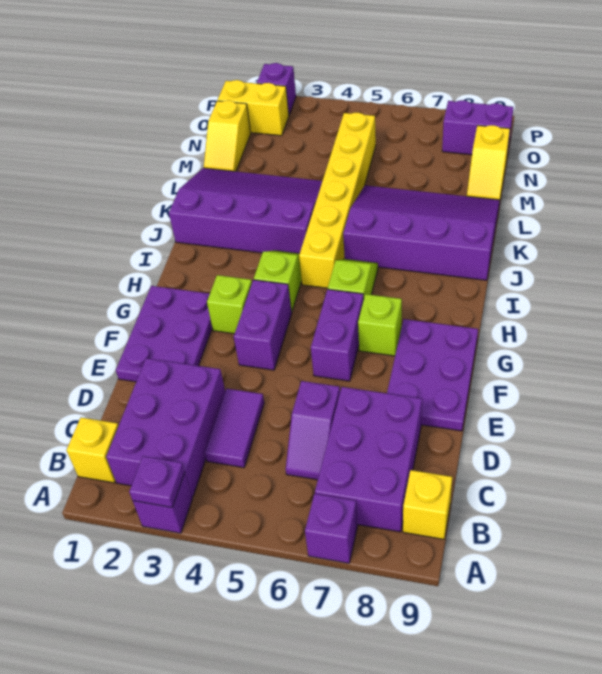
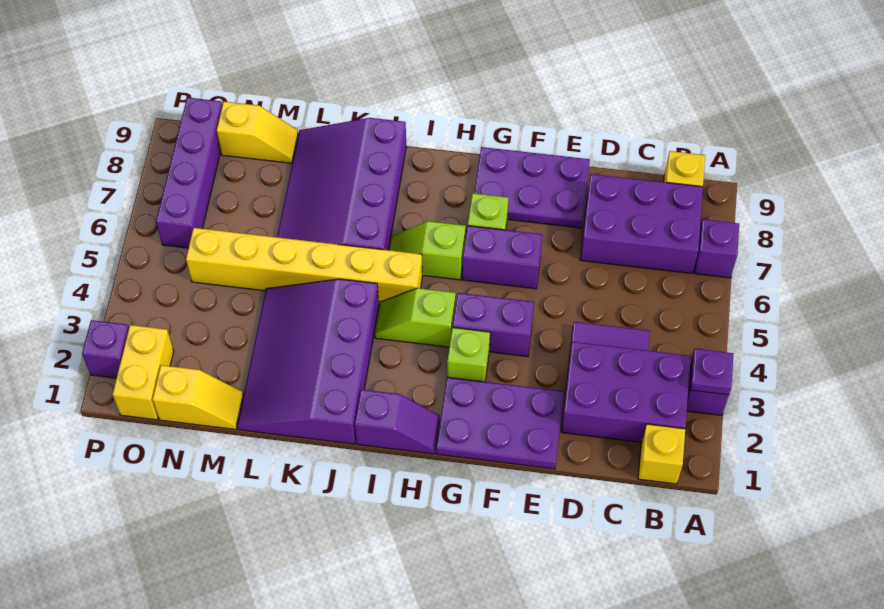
purple slope C6:D6 level 1 top D -> purple slope H1:I1 level 1 top I
purple brick O8:O9 level 1 -> purple brick O6:O9 level 1

